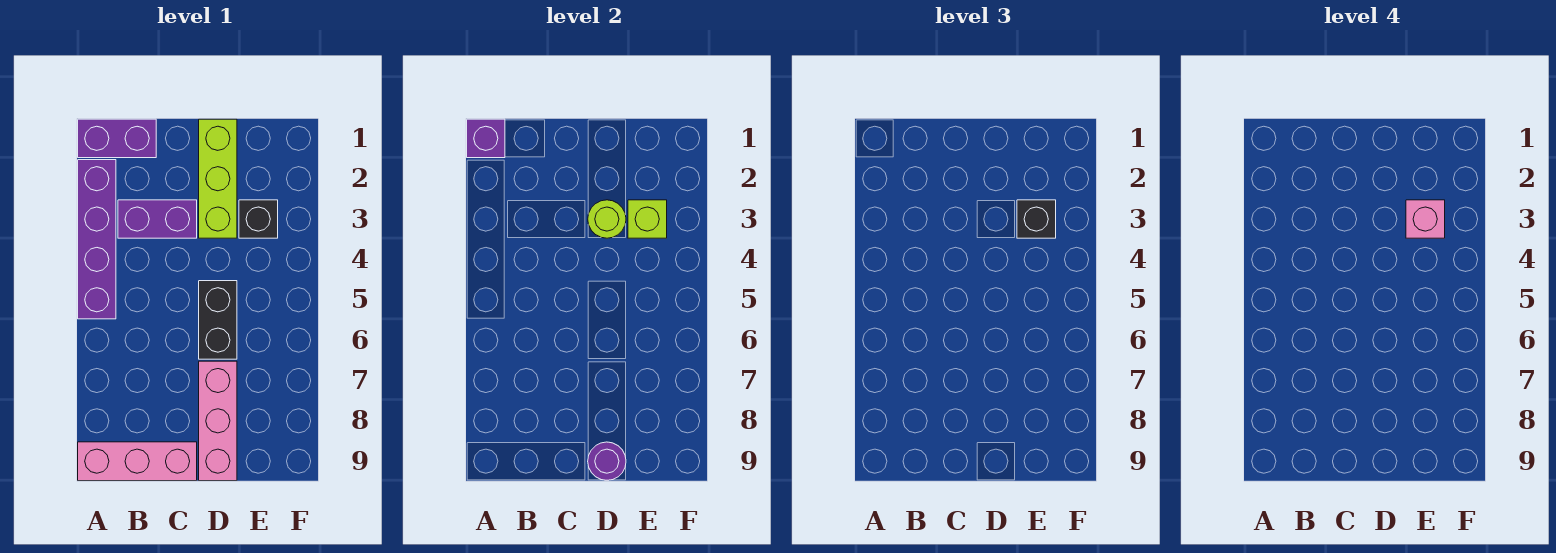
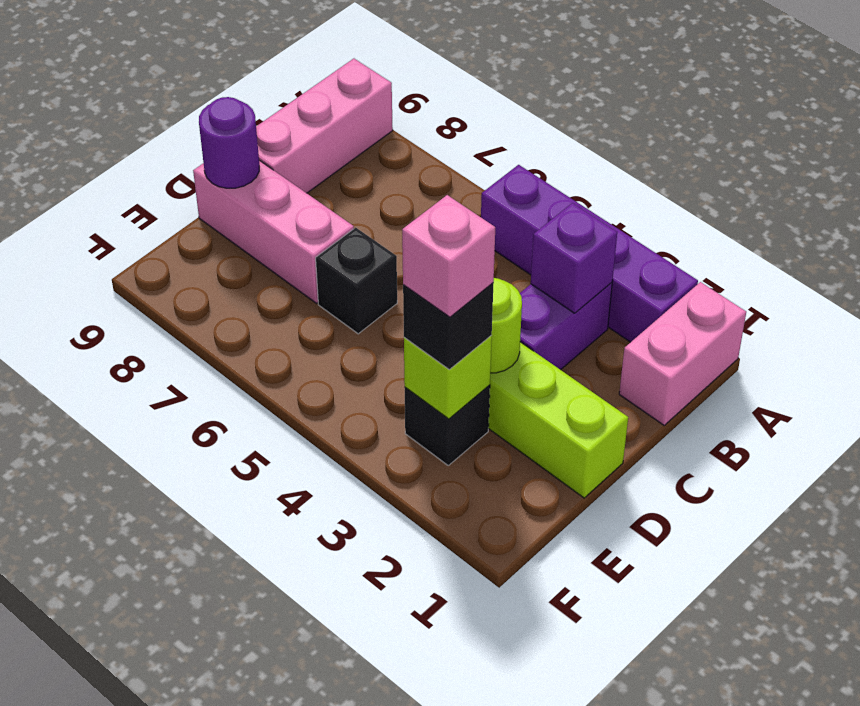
purple brick A1:B1 level 1 -> pink brick A1:B1 level 1
purple brick A1 level 2 -> purple brick B3 level 2
black brick D5:D6 level 1 -> black brick D6 level 1

